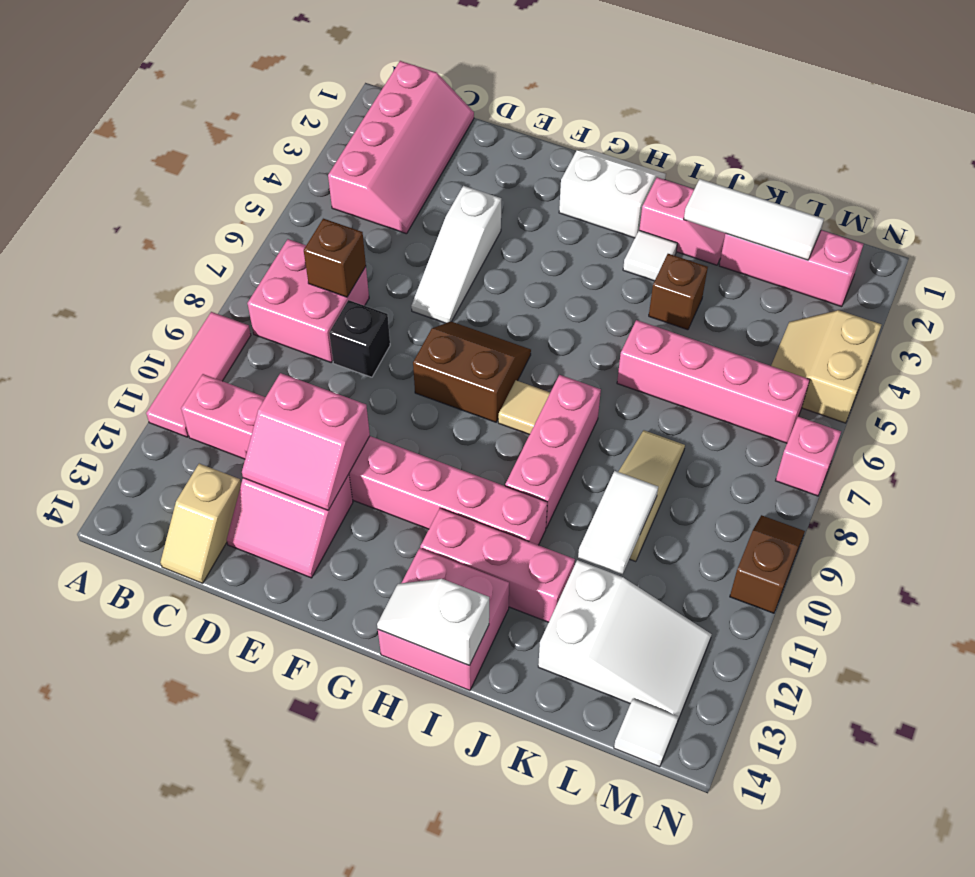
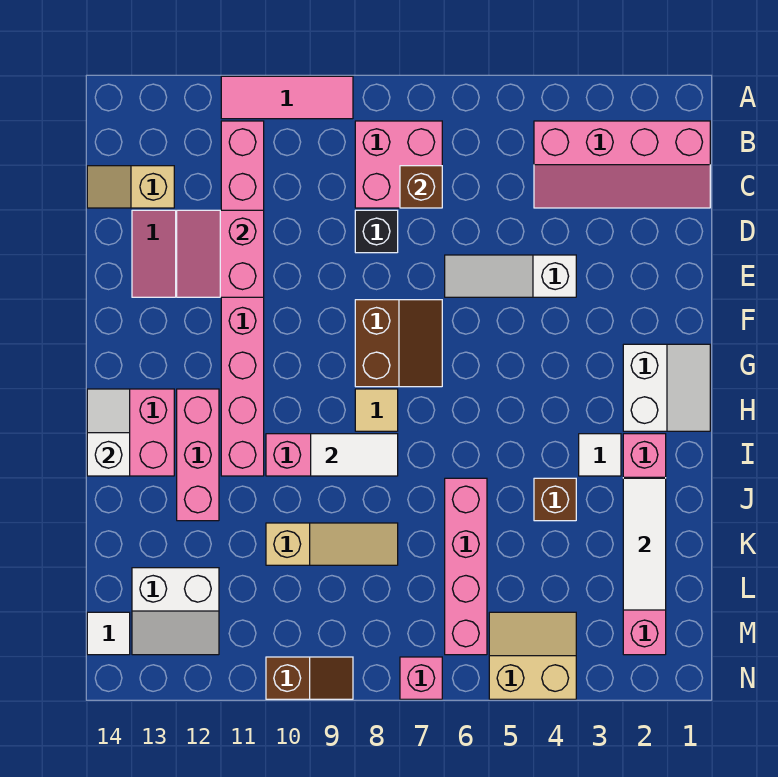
white tile K10:K11 level 2 -> white tile I8:I9 level 2
white slope K12:M13 level 1 top K -> white slope L12:M13 level 1 top L

